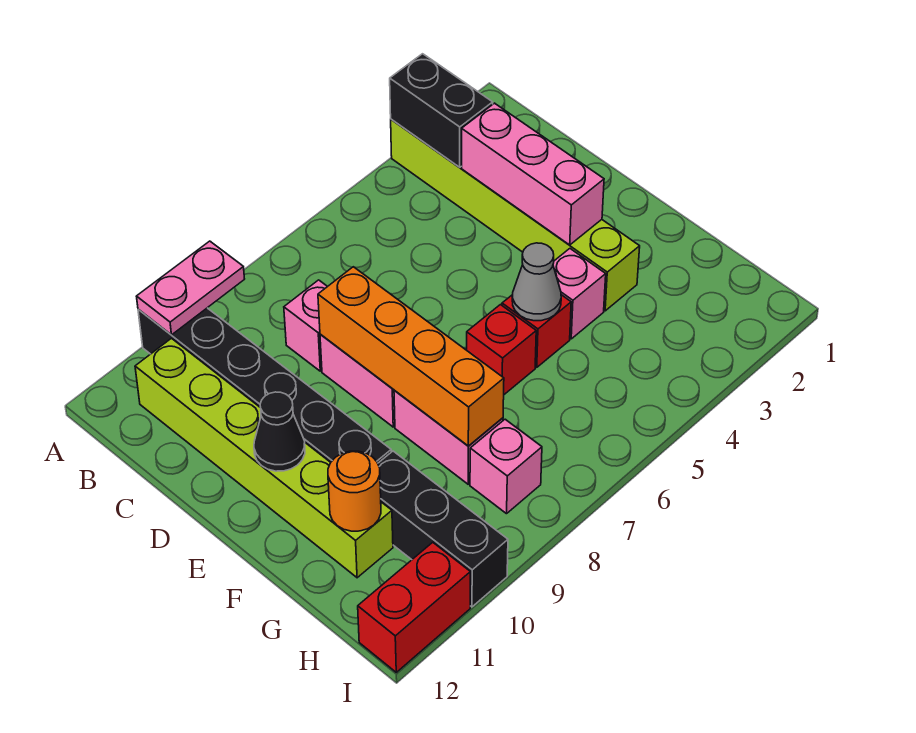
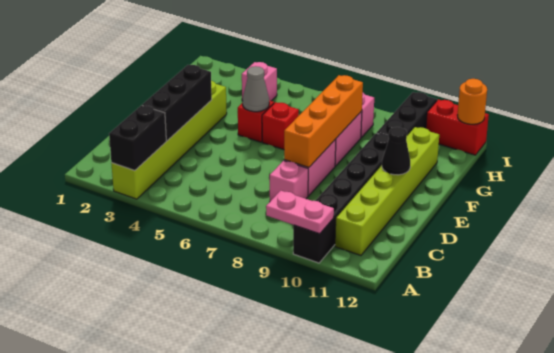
pink brick C3:E3 level 2 -> black brick C3:E3 level 2
pink brick F4 level 1 -> pink brick H4 level 1
orange round brick G11 level 2 -> orange round brick I12 level 2

